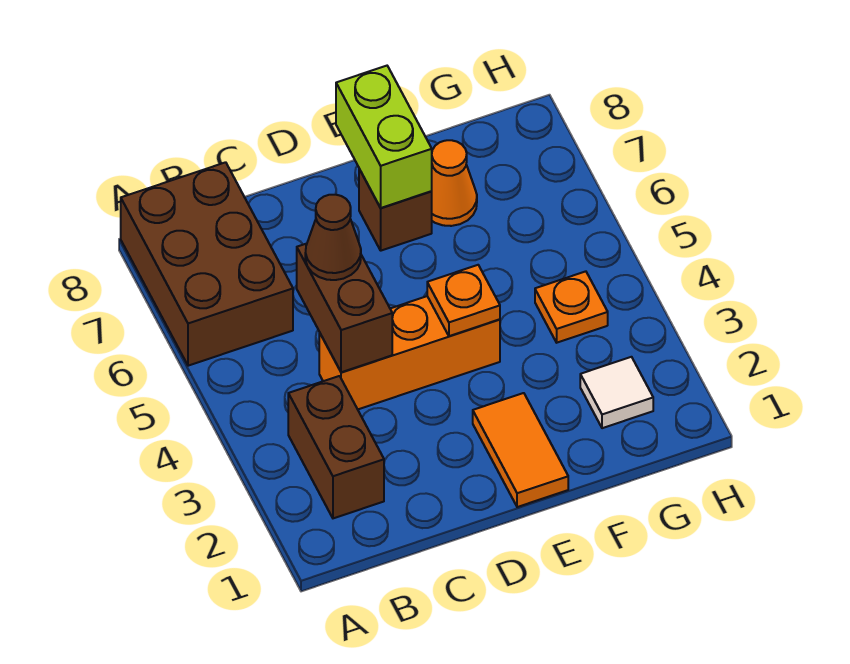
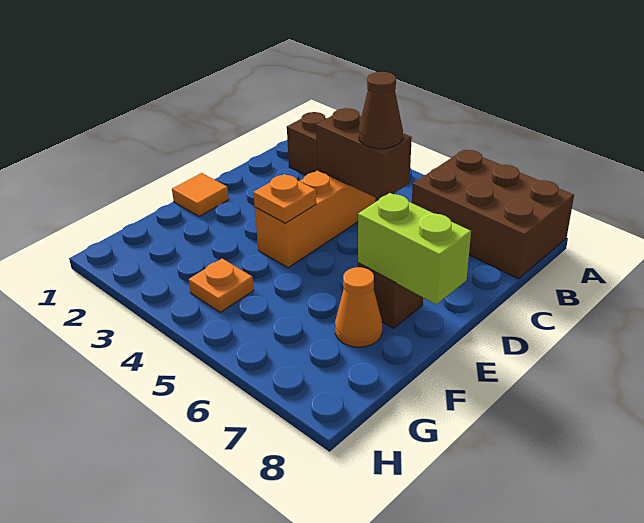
orange tile E1:E2 level 1 -> orange tile E1 level 1
white tile G2 level 1 -> none

